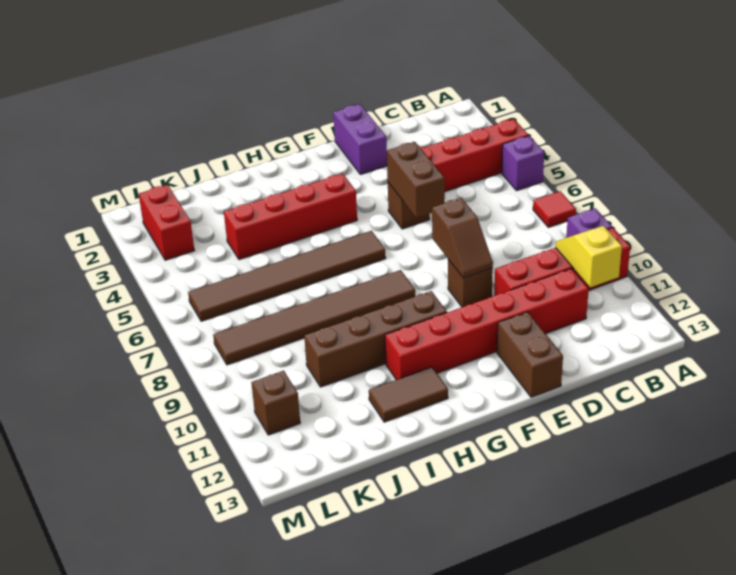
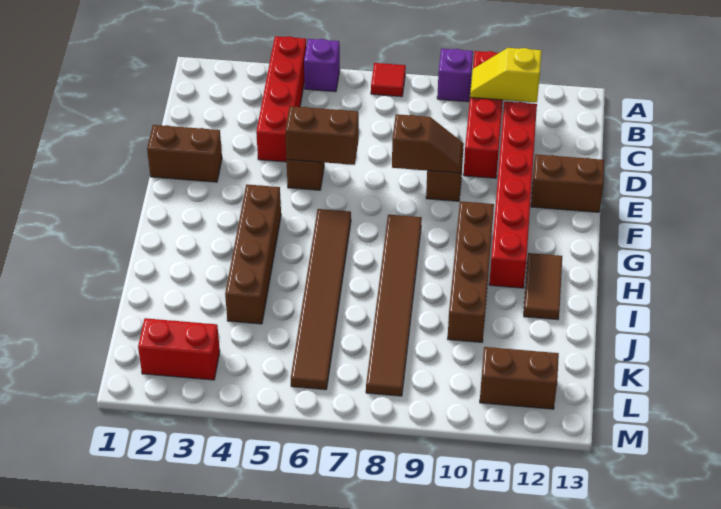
purple brick E1:E2 level 1 -> brown brick E1:E2 level 1
red brick G4:J4 level 1 -> brown brick G4:J4 level 1
brown brick L11 level 1 -> brown brick L11:L12 level 1

